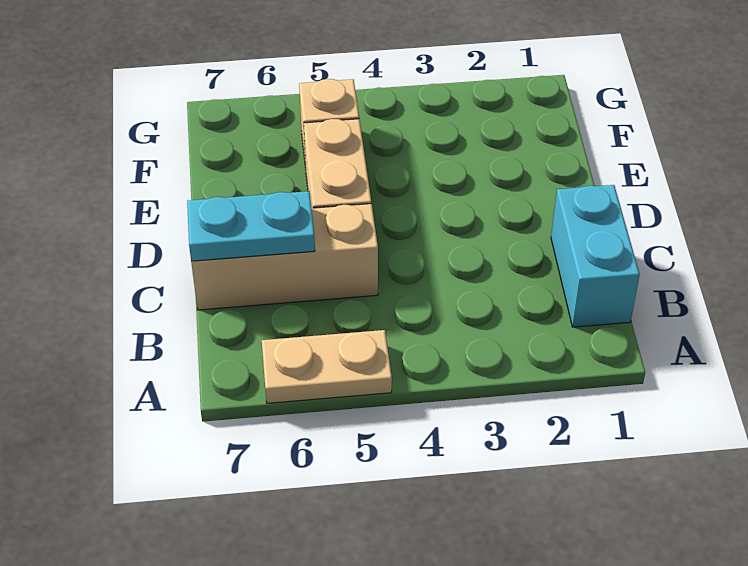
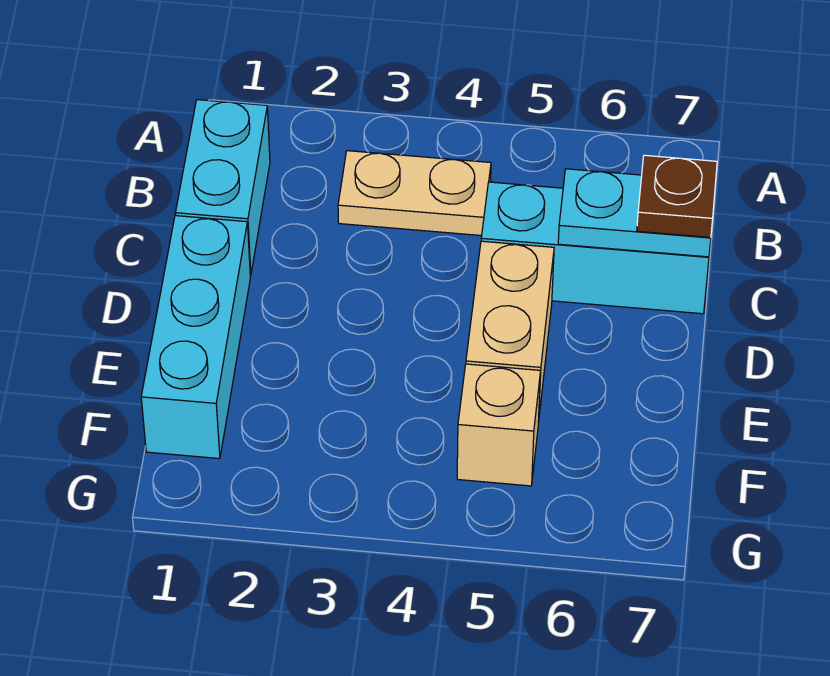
tan plate A5:A6 level 1 -> tan plate B3:B4 level 1
tan brick C5:C7 level 1 -> cyan brick C5:C7 level 1
none -> brown plate C7 level 3
none -> cyan brick D1:F1 level 1

